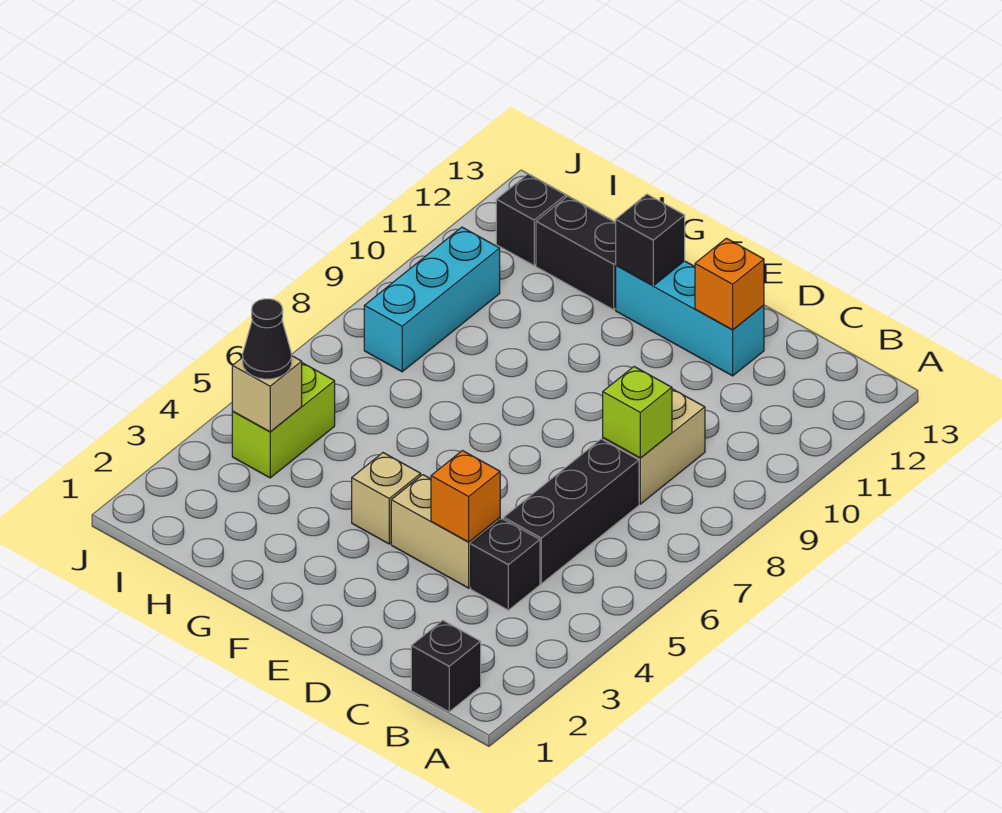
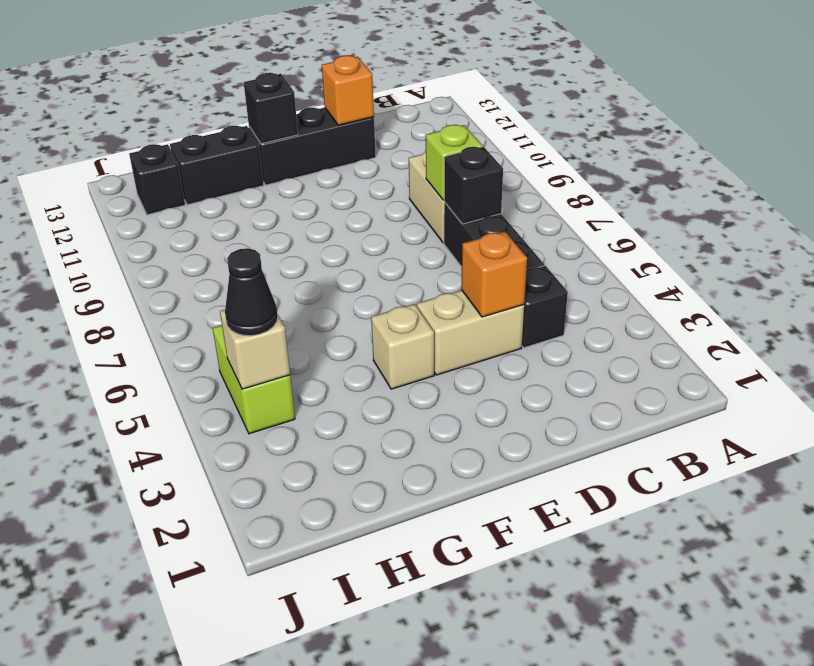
black brick B1 level 1 -> black brick C7 level 2
cyan brick D12:F12 level 1 -> black brick D12:F12 level 1
cyan brick I8:I10 level 1 -> none

